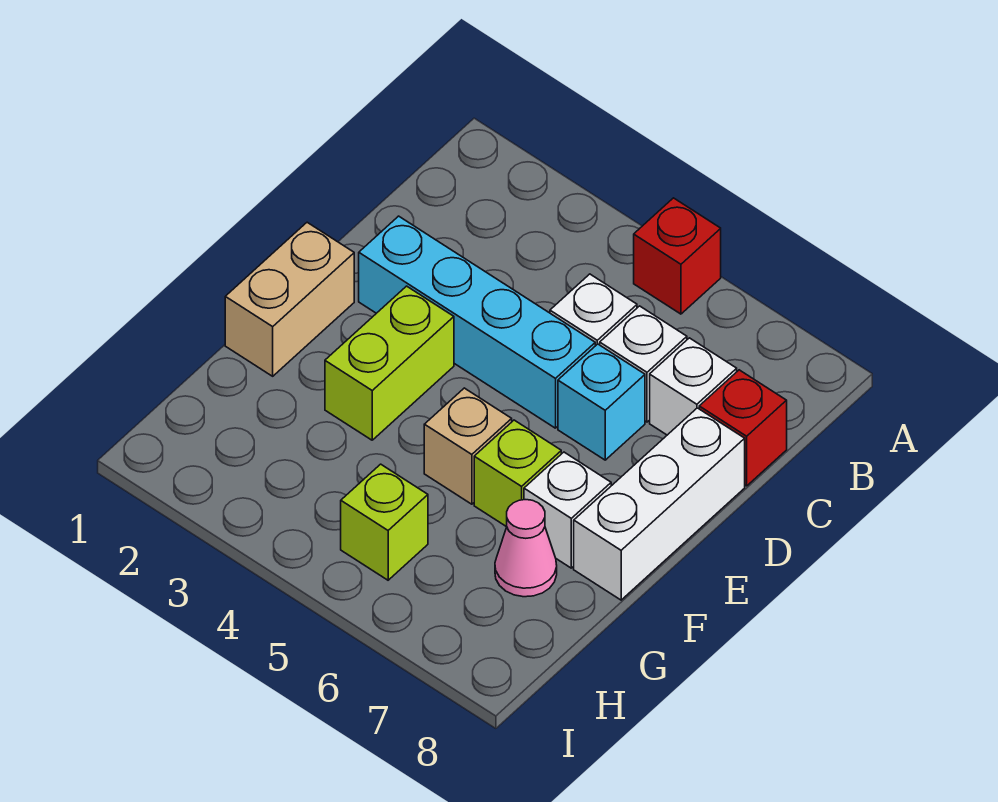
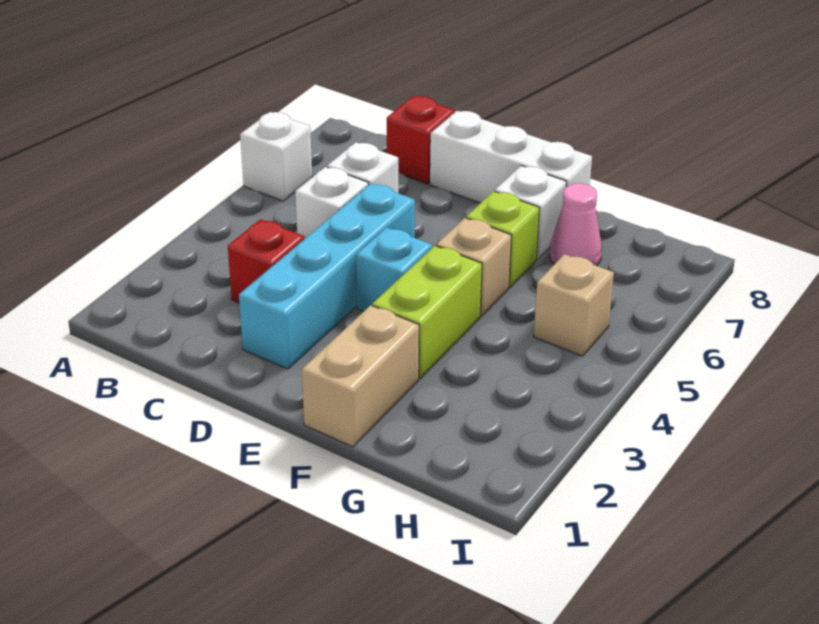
red brick A5 level 1 -> red brick C3 level 1
white brick C7 level 1 -> white brick A6 level 1
cyan brick D6 level 1 -> cyan brick E4 level 1
tan brick E1:F1 level 1 -> tan brick F1:F2 level 1
lime brick E3:F3 level 1 -> lime brick F3:F4 level 1
lime brick H5 level 1 -> tan brick H5 level 1

